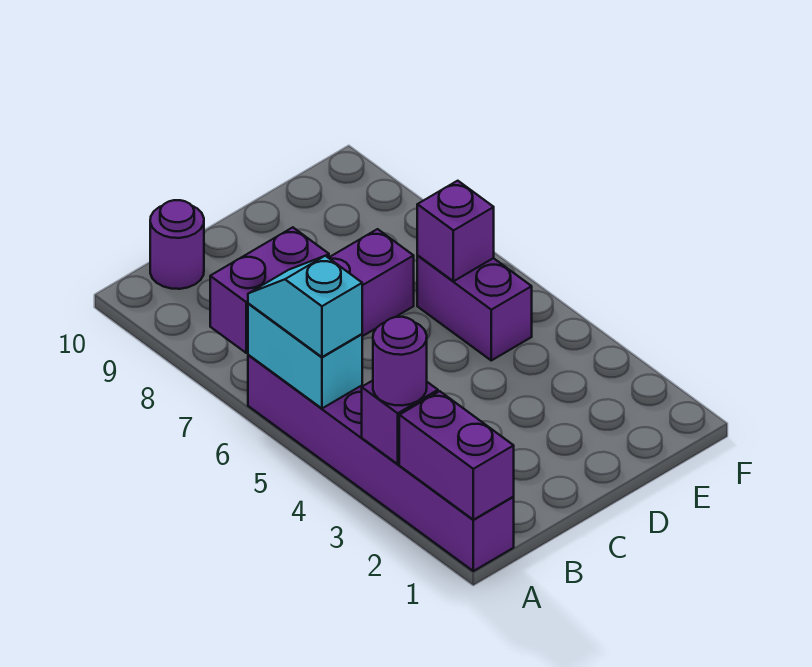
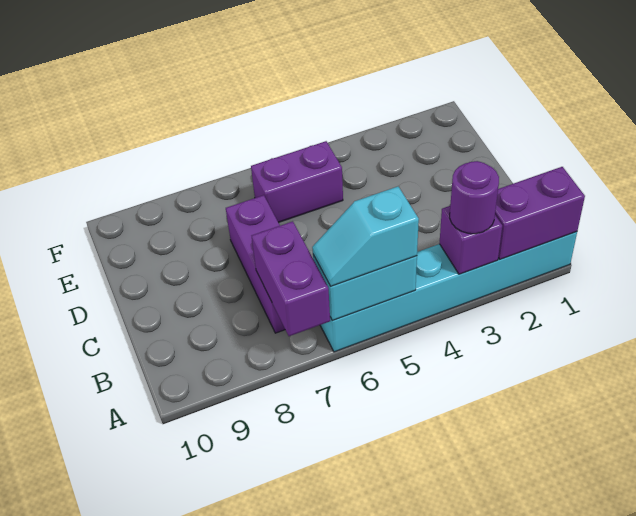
purple brick A1:A6 level 1 -> cyan brick A1:A6 level 1
purple round brick B10 level 1 -> none
purple brick E6 level 2 -> none

